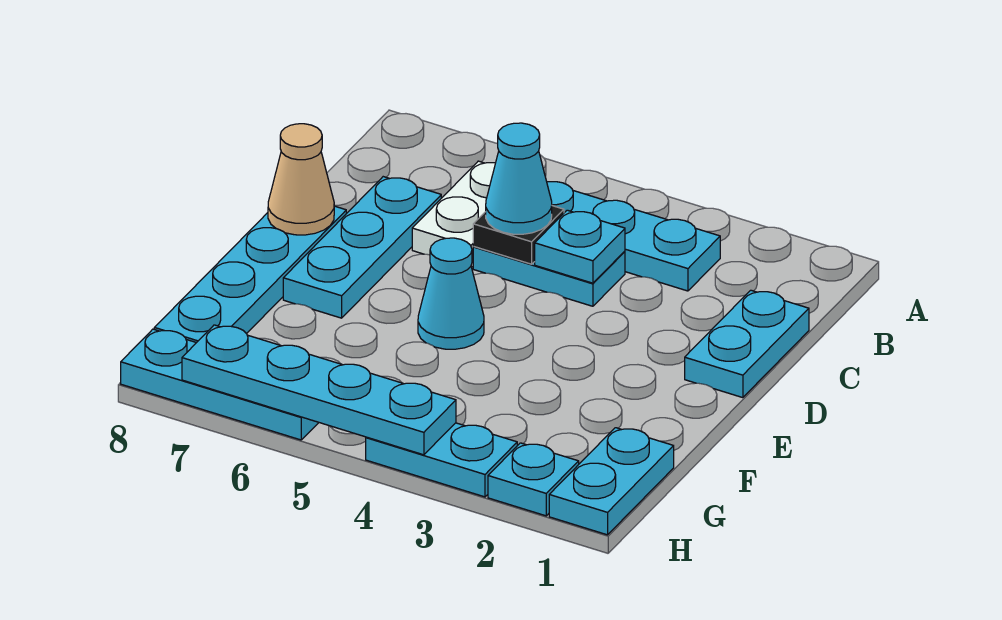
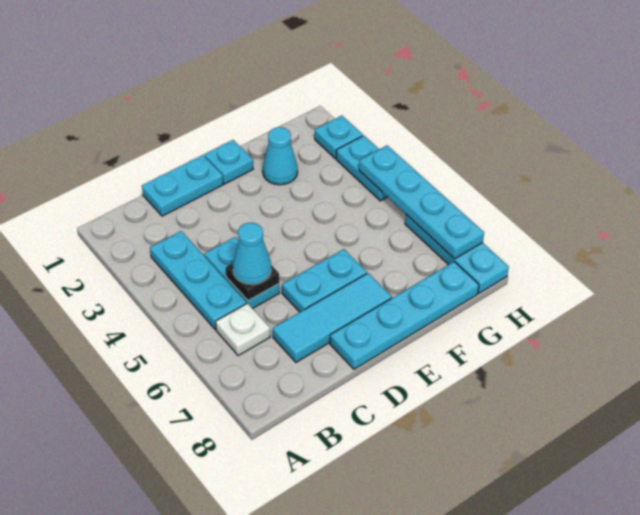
white plate B6:C6 level 1 -> white plate B6 level 1
cyan plate C4 level 2 -> cyan plate E1 level 1
cyan plate C7:E7 level 1 -> cyan tile C7:E7 level 1
tan cone D8 level 2 -> none
cyan cone E5 level 1 -> cyan cone F2 level 1
cyan plate G1:H1 level 1 -> cyan plate D6:E6 level 1

